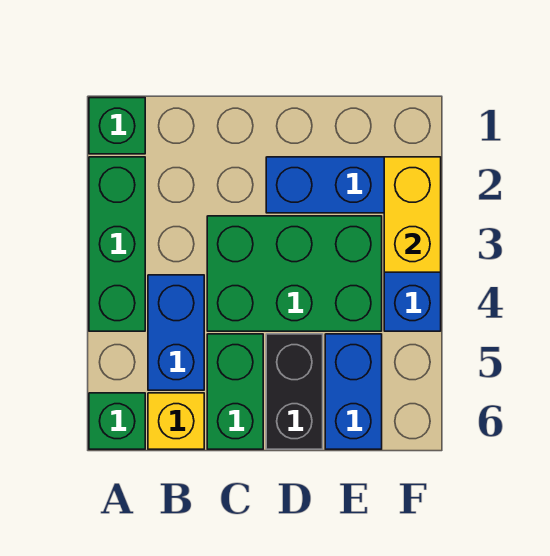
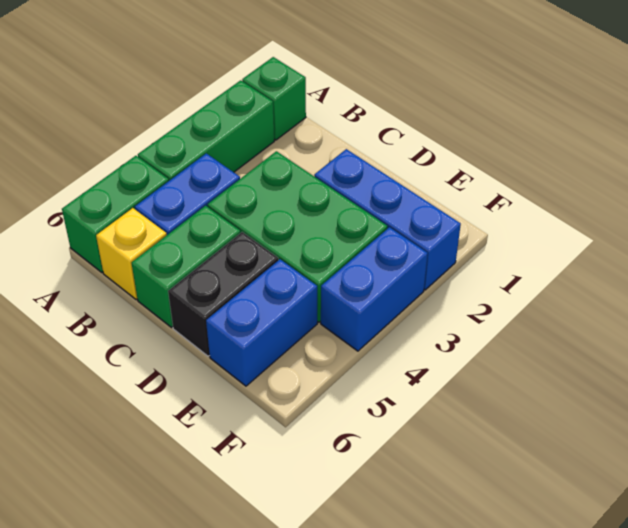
green brick A6 level 1 -> green brick A5:A6 level 1
yellow brick F2:F3 level 2 -> none

